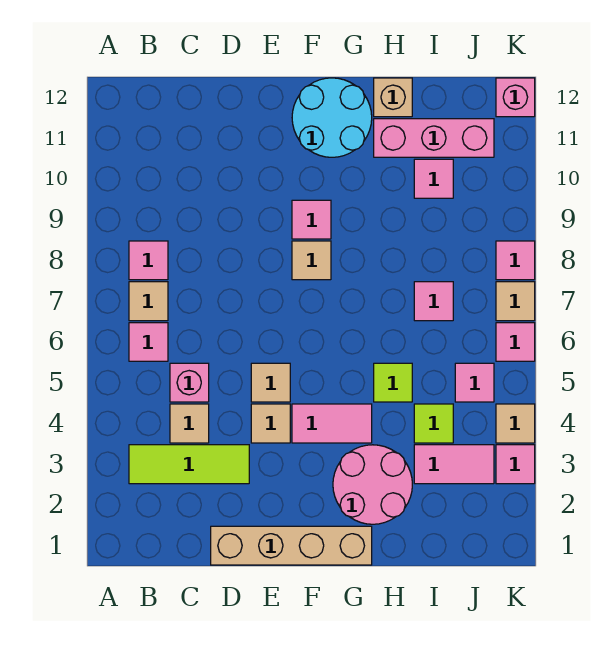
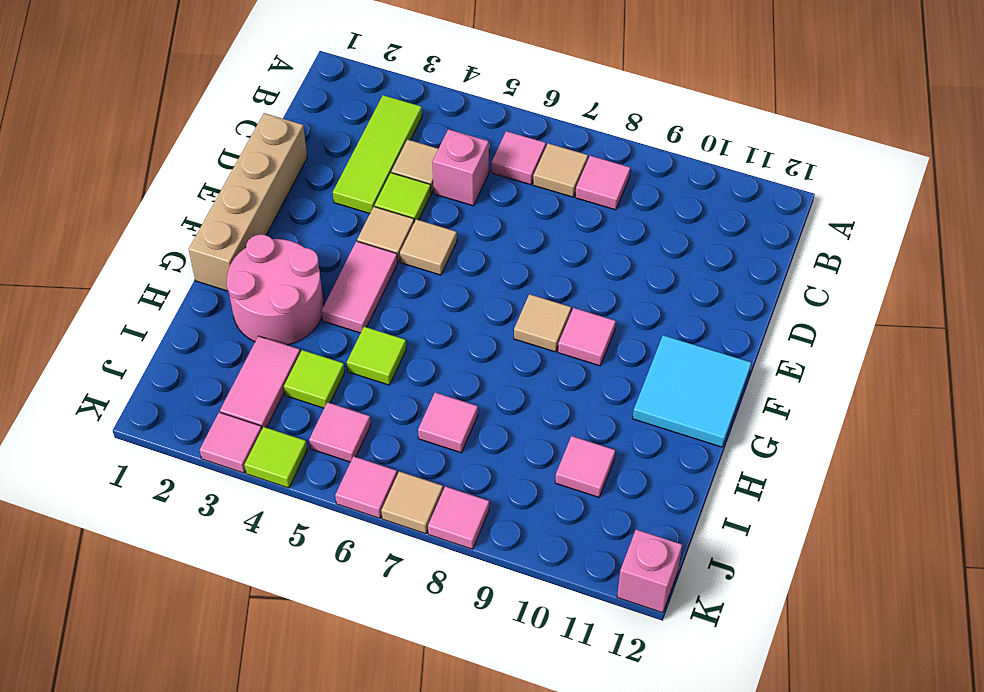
none -> lime tile D4 level 1
cyan round brick F11:G12 level 1 -> cyan tile F11:G12 level 1
pink brick H11:J11 level 1 -> none
tan brick H12 level 1 -> none
tan tile K4 level 1 -> lime tile K4 level 1

